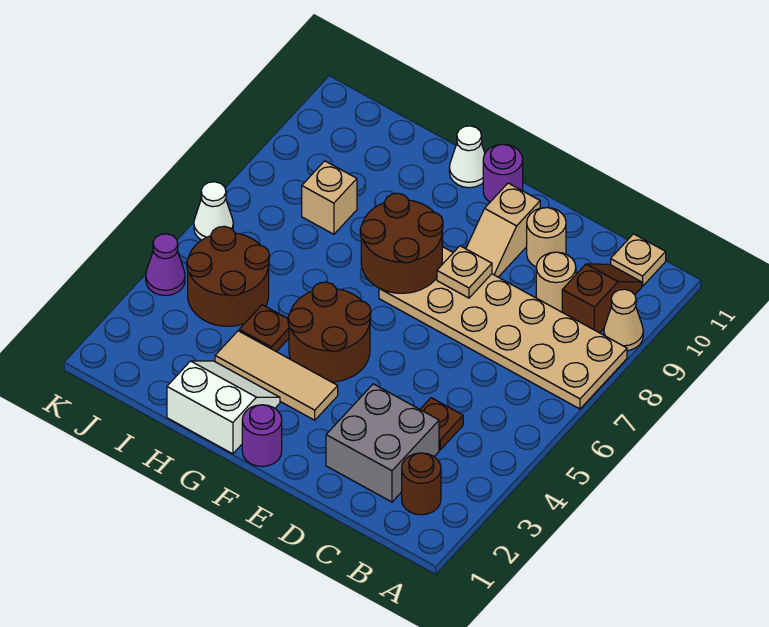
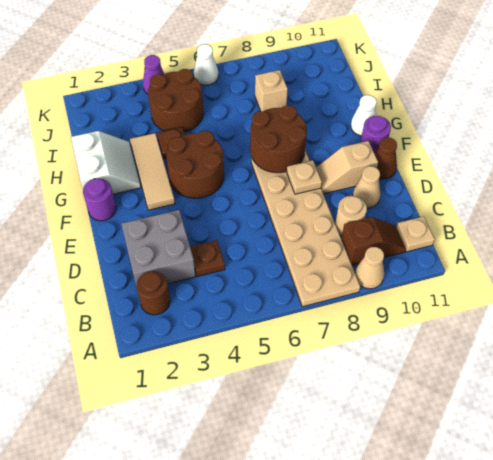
tan round brick D10 level 1 -> tan cone D10 level 1
none -> brown cone E11 level 1

